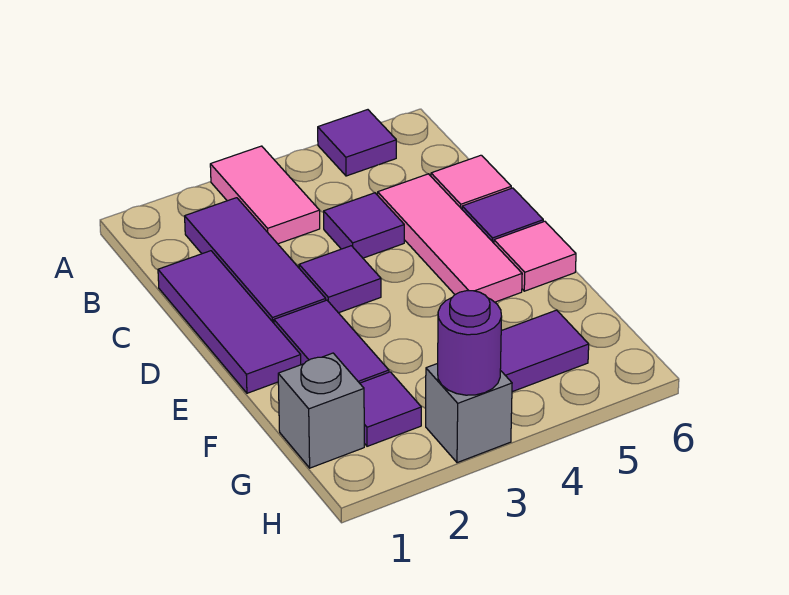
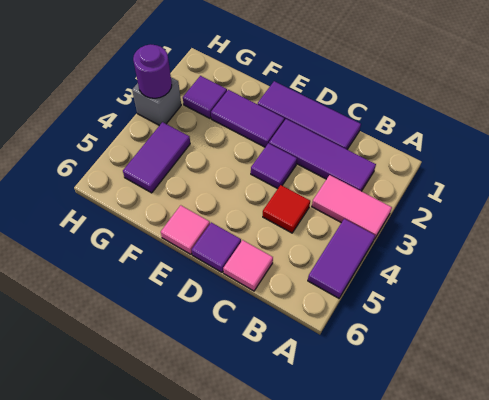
purple tile A5 level 1 -> purple tile A4:A5 level 1
purple tile C4 level 1 -> red tile C4 level 1
pink tile C5:E5 level 1 -> none
grey brick G1 level 1 -> none

